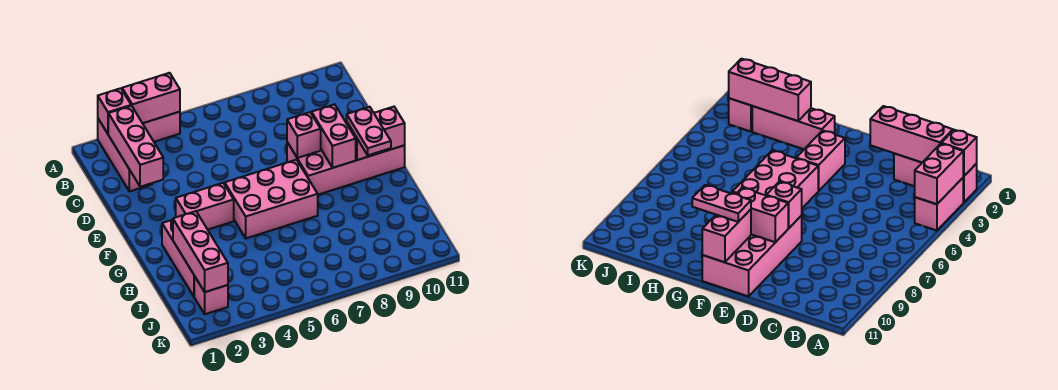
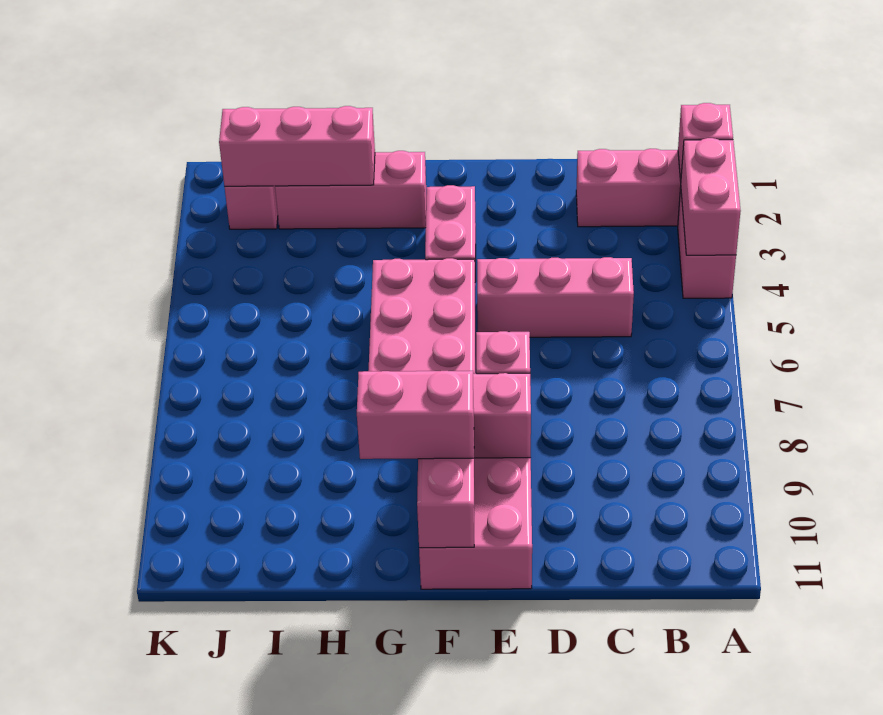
pink brick B2:D2 level 2 -> pink brick C5:E5 level 1
pink plate F10:G10 level 3 -> pink brick F10:G10 level 3

